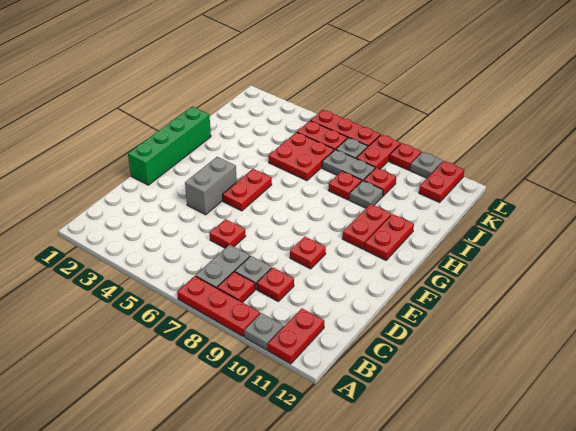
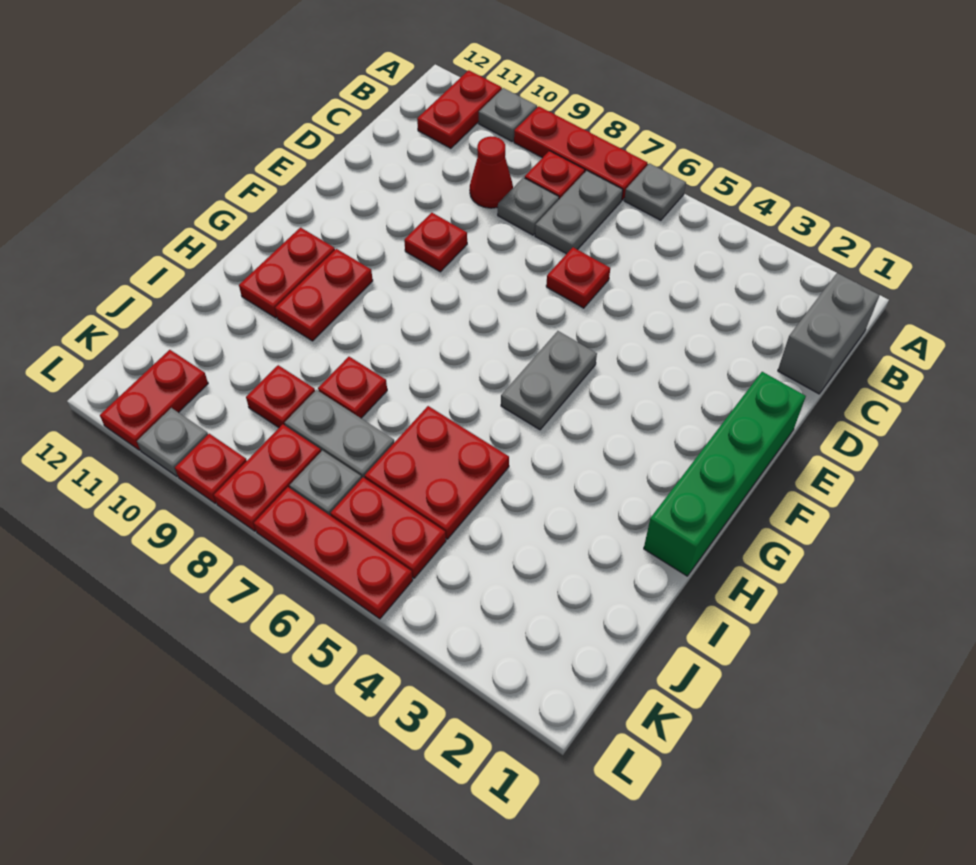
red plate C9 level 1 -> red cone C9 level 1
grey brick E4:F4 level 1 -> grey brick B1:C1 level 1
red plate F5:G5 level 1 -> grey plate F5:G5 level 1
grey plate I9 level 1 -> grey plate A6 level 1

